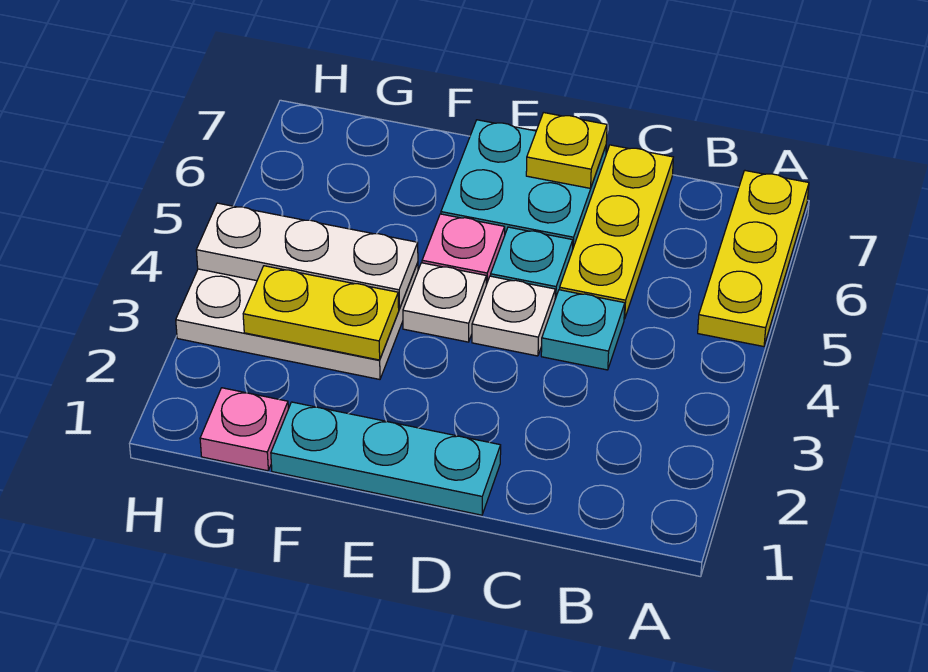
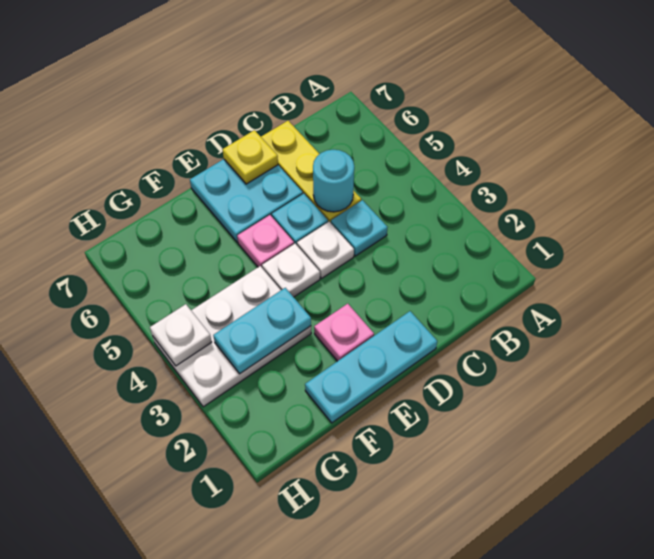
yellow plate A5:A7 level 1 -> none
none -> cyan round brick C5 level 2
yellow plate F3:G3 level 2 -> cyan plate F3:G3 level 2
white plate F4:H4 level 2 -> white plate H4 level 2
pink plate G1 level 1 -> pink plate E2 level 1

